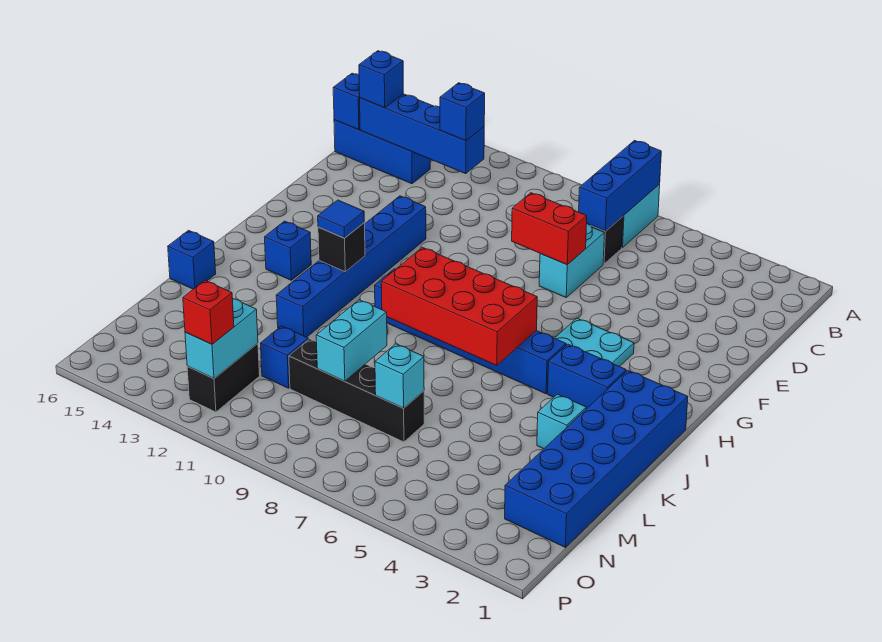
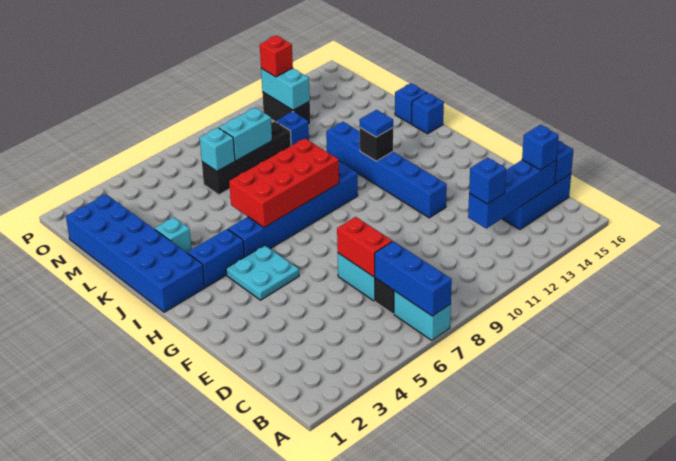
red brick E7:E8 level 2 -> red brick D7:E7 level 2
blue brick I14 level 1 -> blue brick J16 level 1
cyan brick L9:M9 level 2 -> cyan brick M8:M9 level 2

